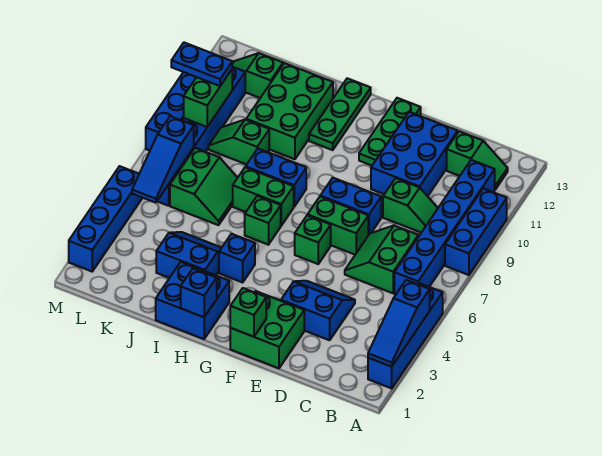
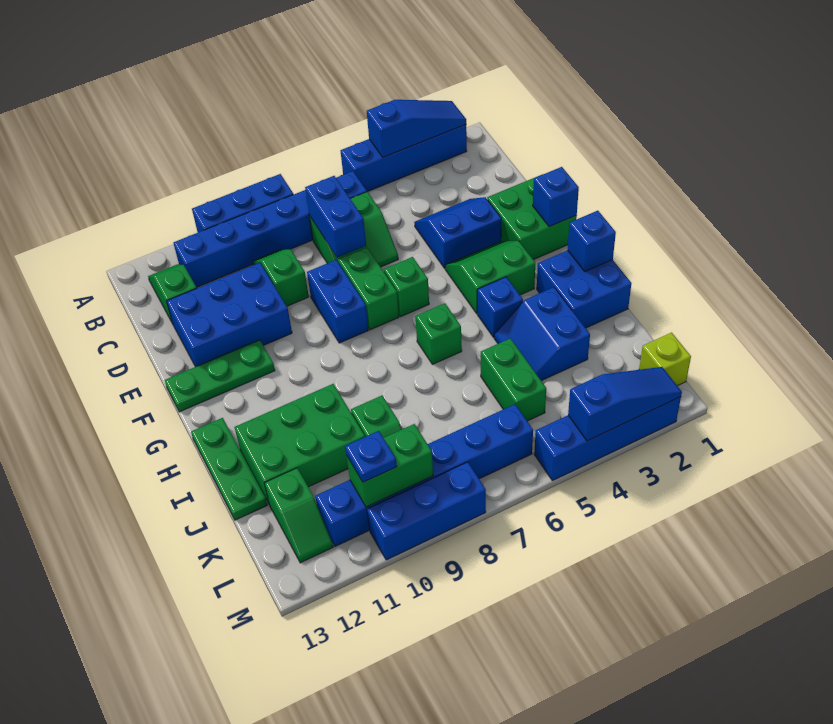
blue slope D3:E4 level 1 top 3 -> blue slope D3:E4 level 1 top E
green brick F1 level 2 -> blue brick F1 level 2
green brick H7:I7 level 1 -> green brick J5:K5 level 1
blue brick H8:I8 level 1 -> blue brick C7:D7 level 2
green plate H11:H13 level 1 -> green plate H13:J13 level 1
green slope J6:K7 level 1 top K -> green slope F3:G4 level 1 top G
none -> lime brick L1 level 1
blue slope L5:L7 level 2 top 7 -> blue slope M2:M4 level 2 top 4
blue plate L10:M10 level 3 -> blue plate L10 level 3

